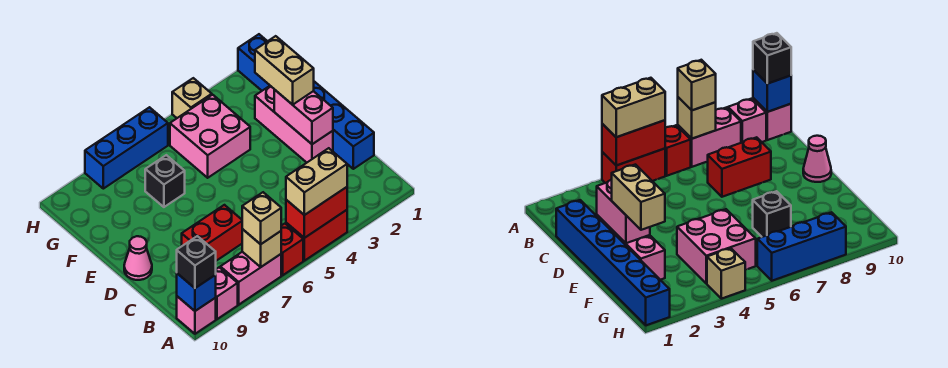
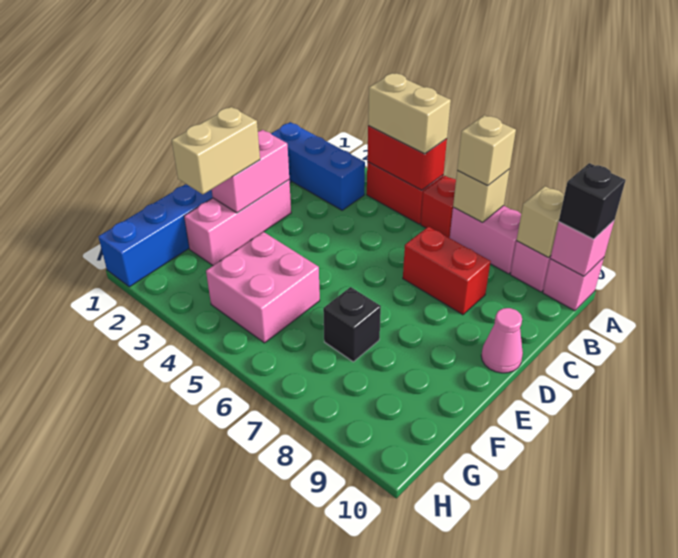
blue brick A10 level 2 -> pink brick A10 level 2
tan brick H4 level 1 -> tan brick A9 level 2
blue brick H6:H8 level 1 -> blue brick B1:B3 level 1

